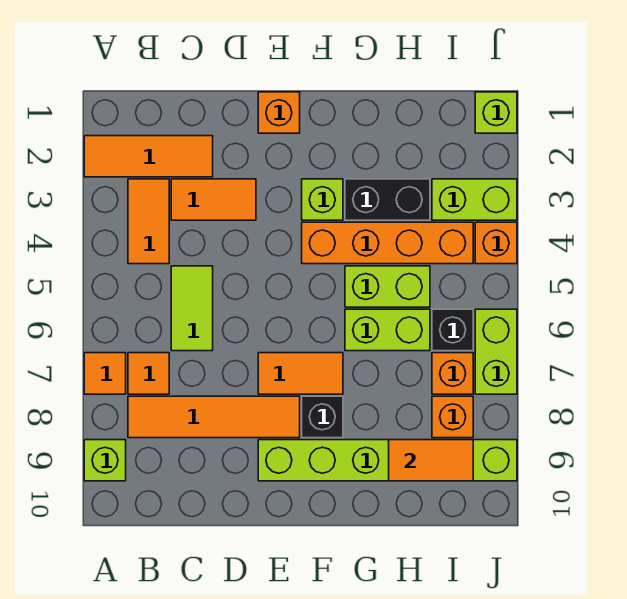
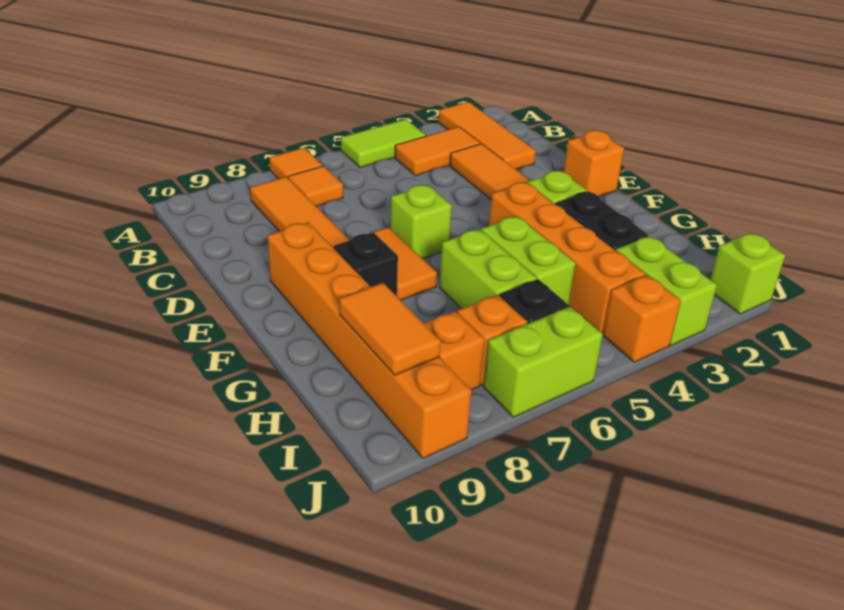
lime brick A9 level 1 -> lime brick E6 level 1
lime tile C5:C6 level 1 -> lime tile A4:A5 level 1
lime brick E9:J9 level 1 -> orange brick E9:J9 level 1

